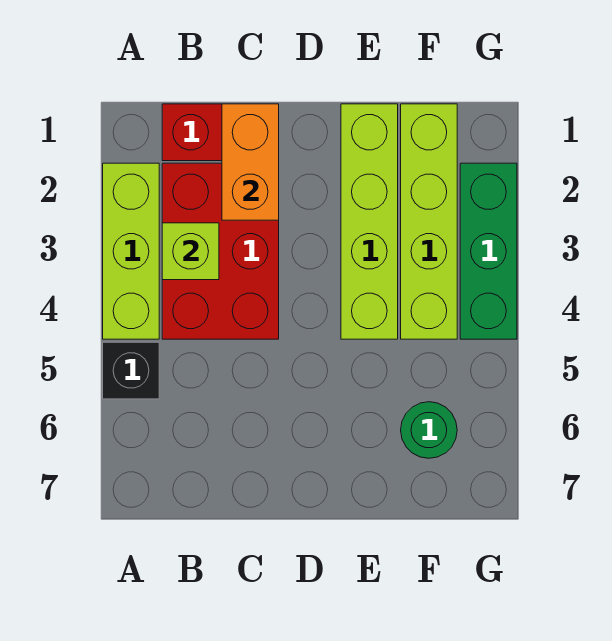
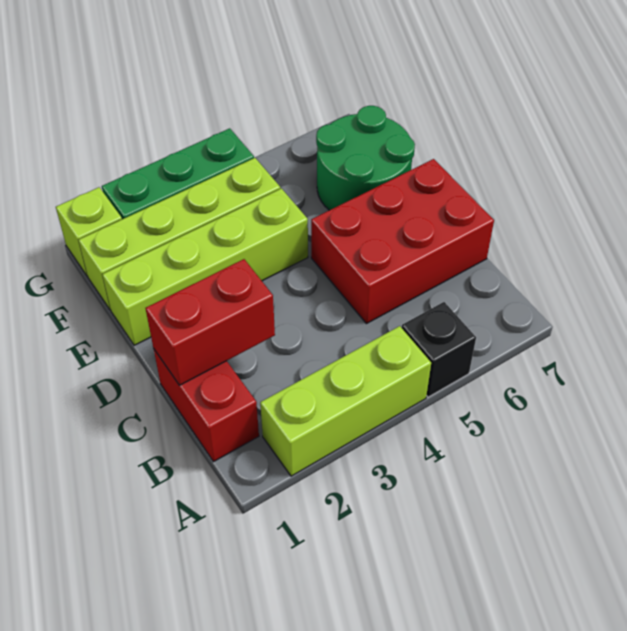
red brick B2:C4 level 1 -> red brick C5:D7 level 1
lime brick B3 level 2 -> lime brick G1 level 1
orange brick C1:C2 level 2 -> red brick C1:C2 level 2
green round brick F6 level 1 -> green round brick E6:F7 level 1

